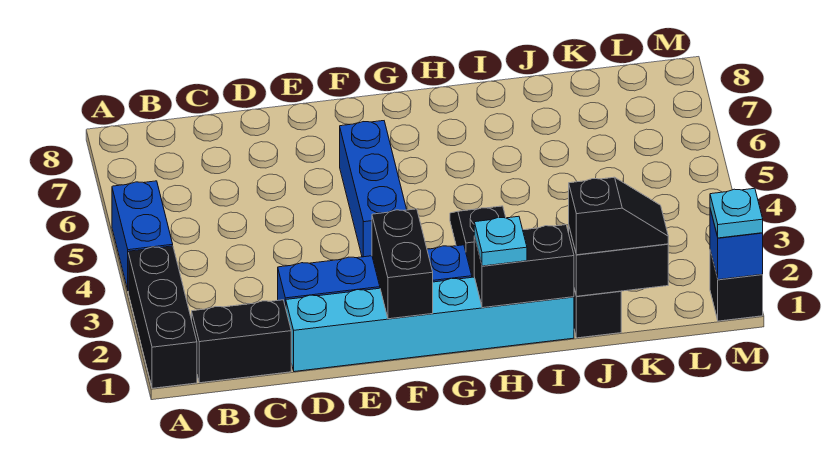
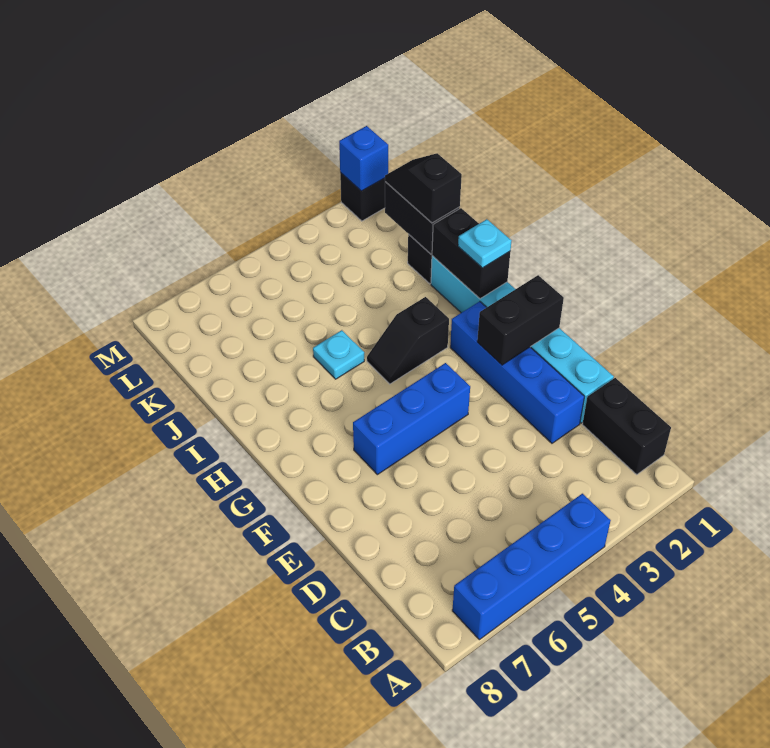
black brick A1:A3 level 1 -> none
blue brick A4:A5 level 1 -> blue brick A4:A7 level 1
cyan plate M1 level 3 -> cyan plate I5 level 1

